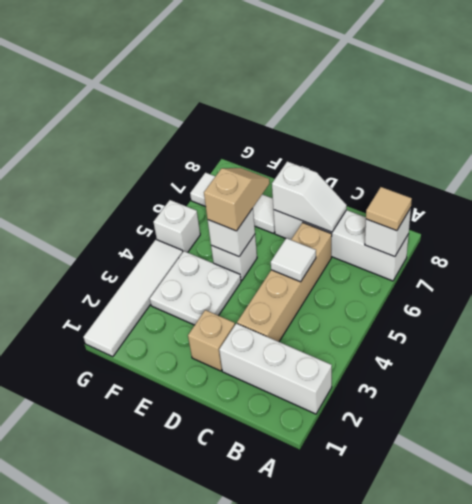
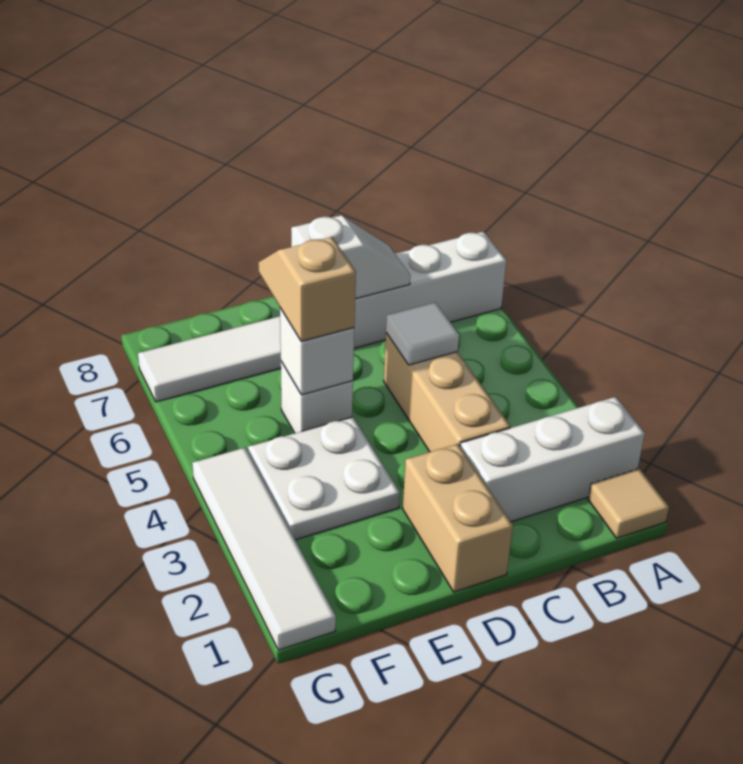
white brick A7 level 2 -> none
tan tile A7 level 3 -> tan tile A1 level 1
tan brick C3:C6 level 1 -> tan brick C3:C5 level 1
tan brick D2 level 1 -> tan brick D1:D2 level 1
white brick G5 level 1 -> none

